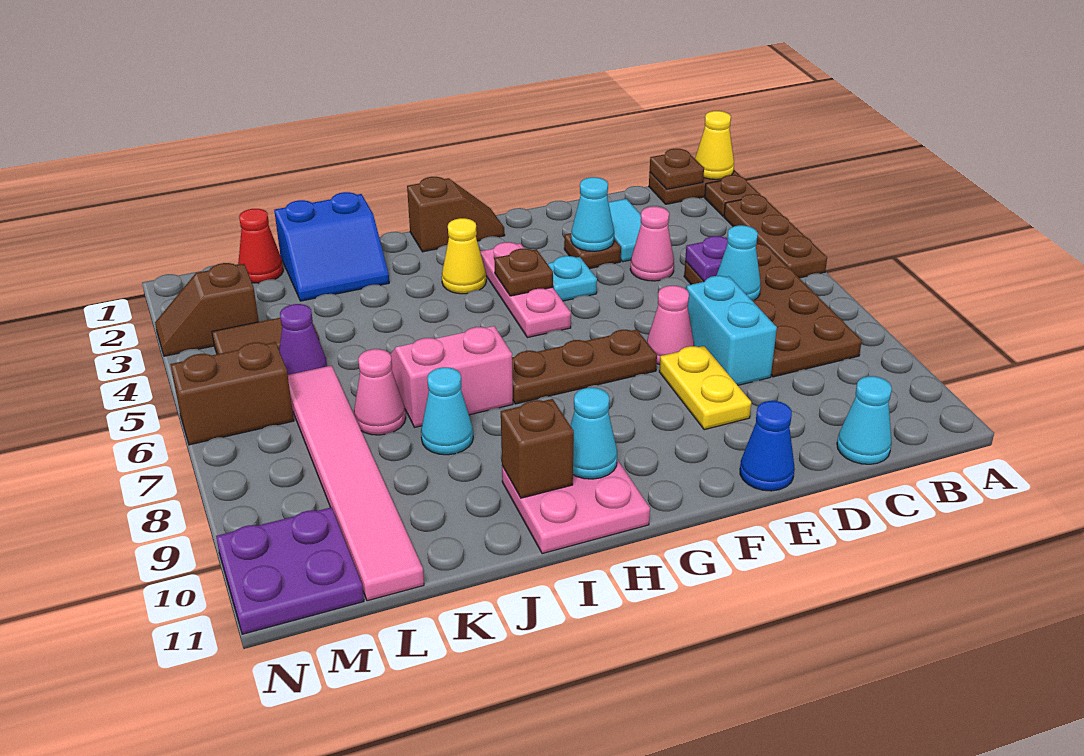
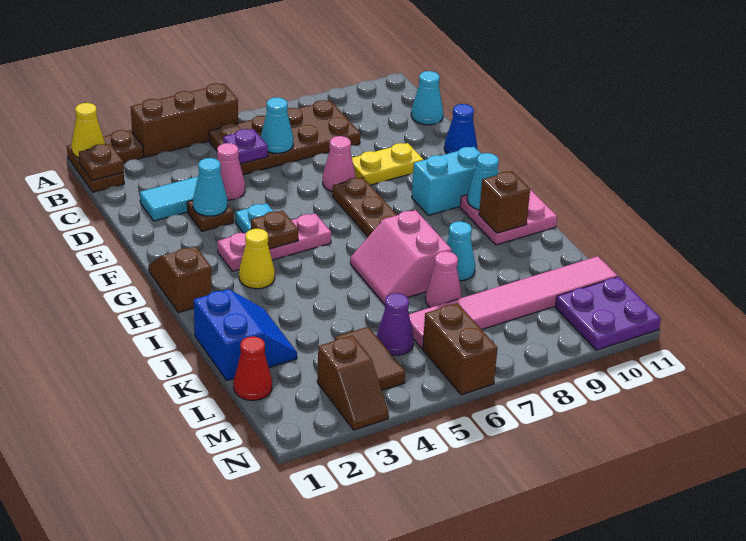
brown plate A3:A5 level 1 -> brown brick A3:A5 level 1
cyan brick D7:D8 level 1 -> cyan brick G9:G10 level 1

